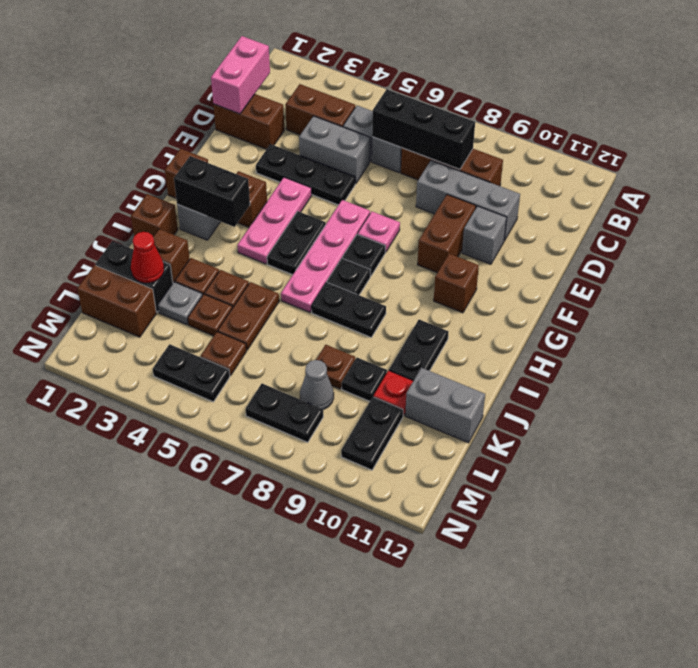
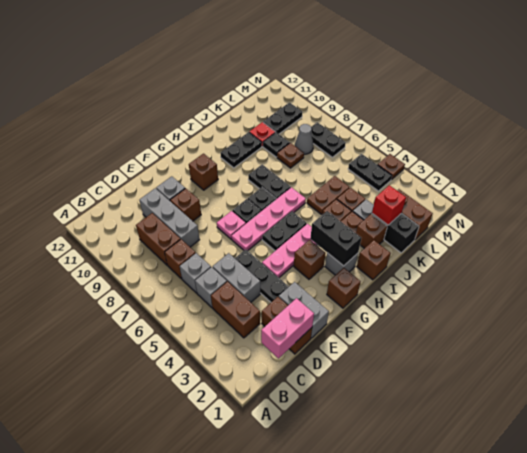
black brick C6:C8 level 2 -> none
brown brick E9:F9 level 1 -> brown brick E9 level 1
red cone K2 level 2 -> red brick K2 level 2
grey brick K11:K12 level 1 -> grey brick E1:E2 level 1
brown plate L5 level 1 -> brown plate N4 level 1

